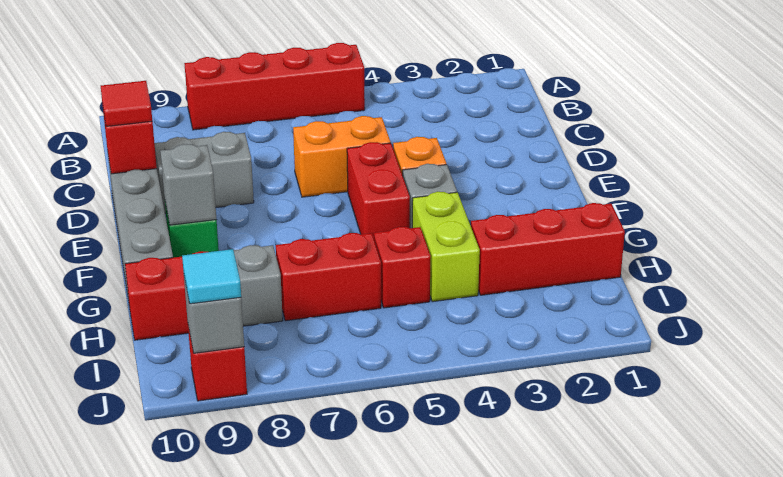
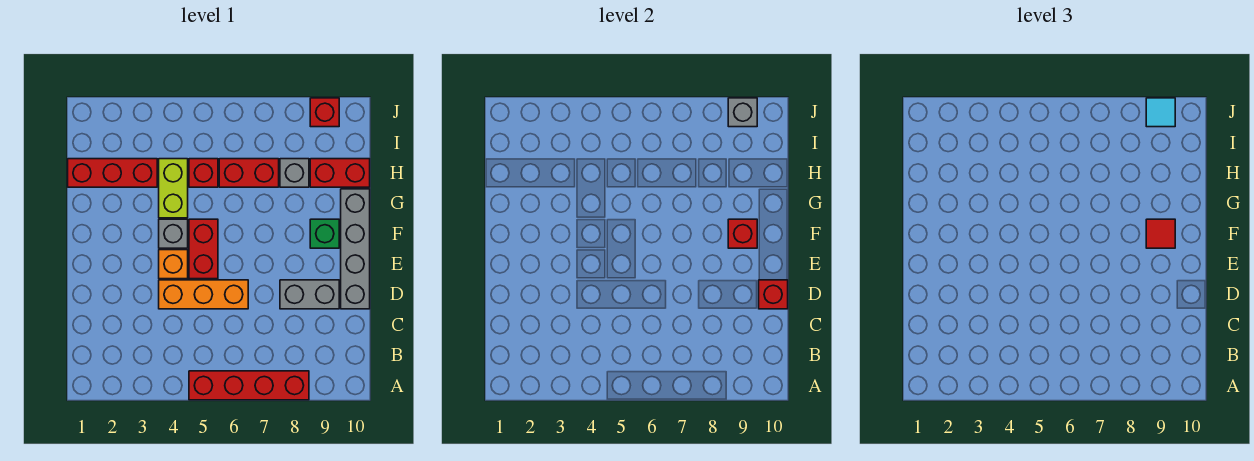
orange brick D5:D6 level 1 -> orange brick D4:D6 level 1
red tile D10 level 3 -> red tile F9 level 3
grey brick F9 level 2 -> red brick F9 level 2

